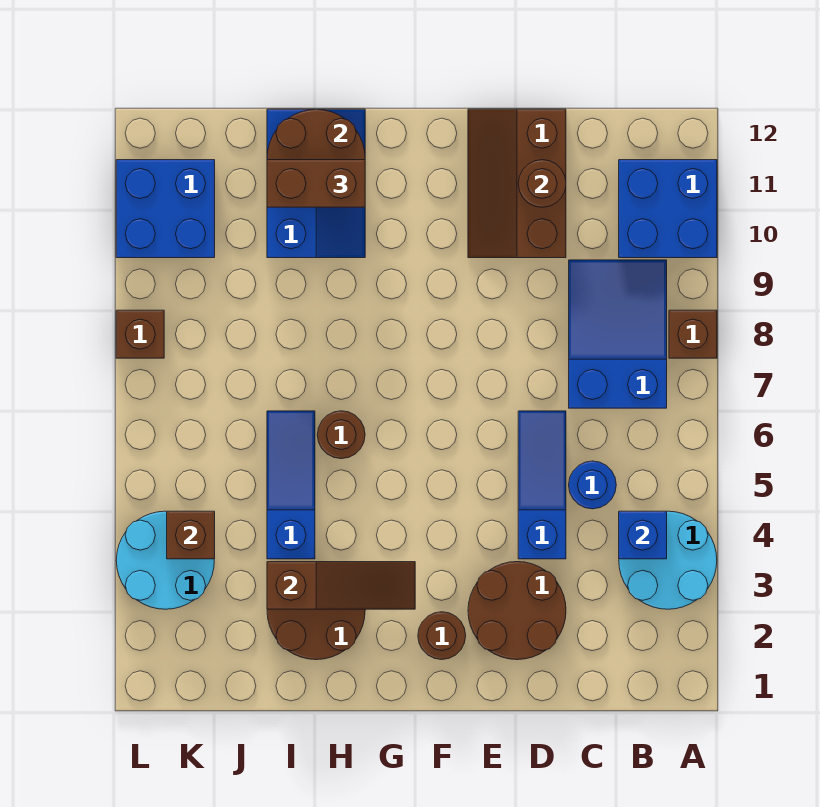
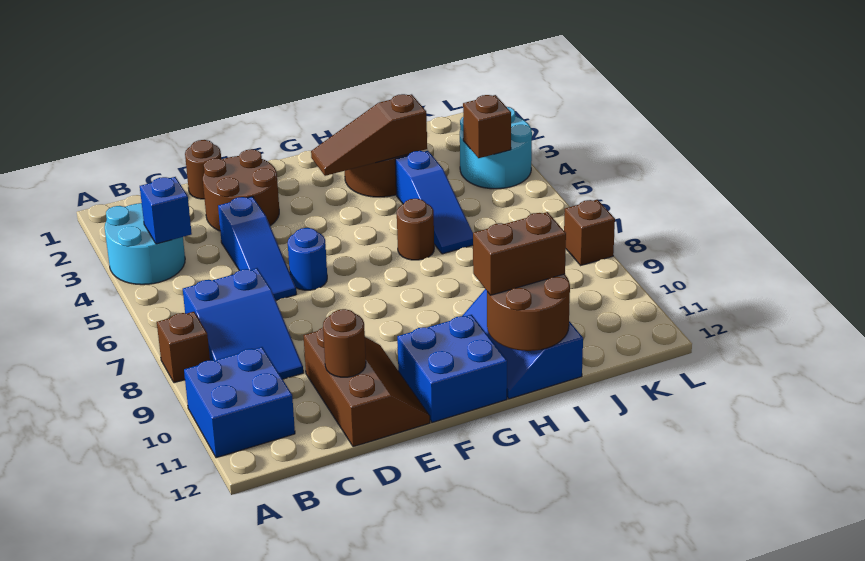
blue round brick C5 level 1 -> blue round brick E6 level 1
brown round brick F2 level 1 -> brown round brick D1 level 1
blue brick K10:L11 level 1 -> blue brick F11:G12 level 1

